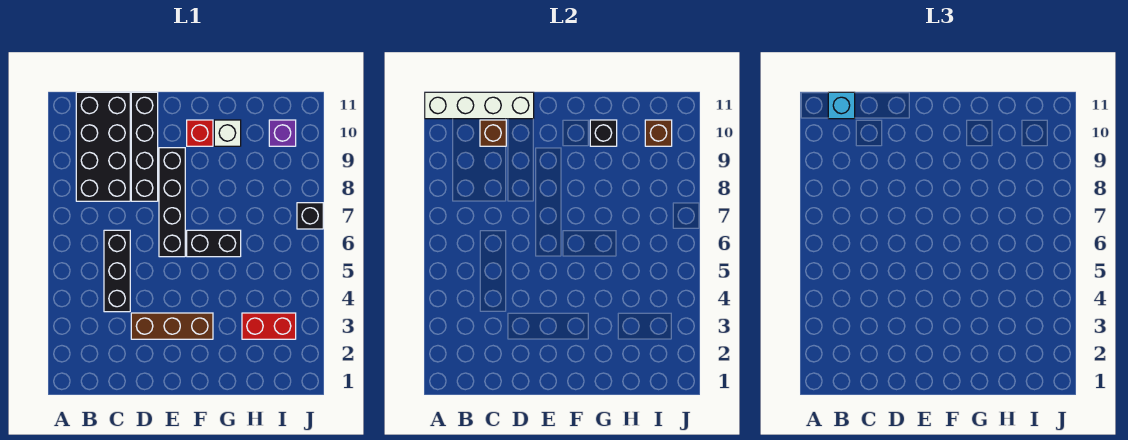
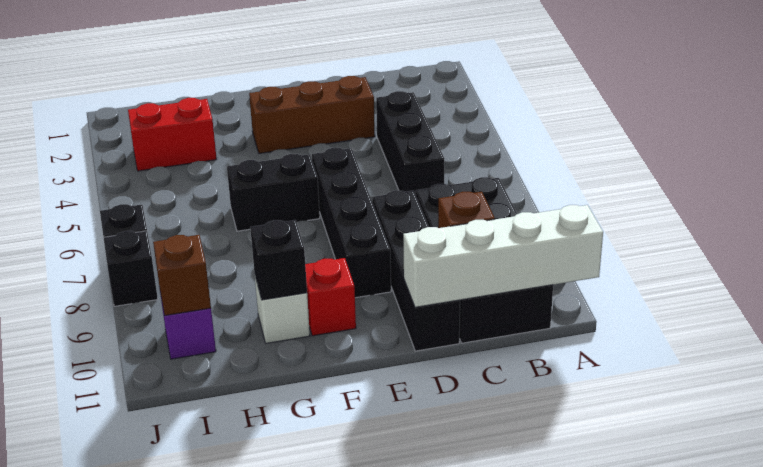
cyan brick B11 level 3 -> none
none -> black brick J8 level 1

